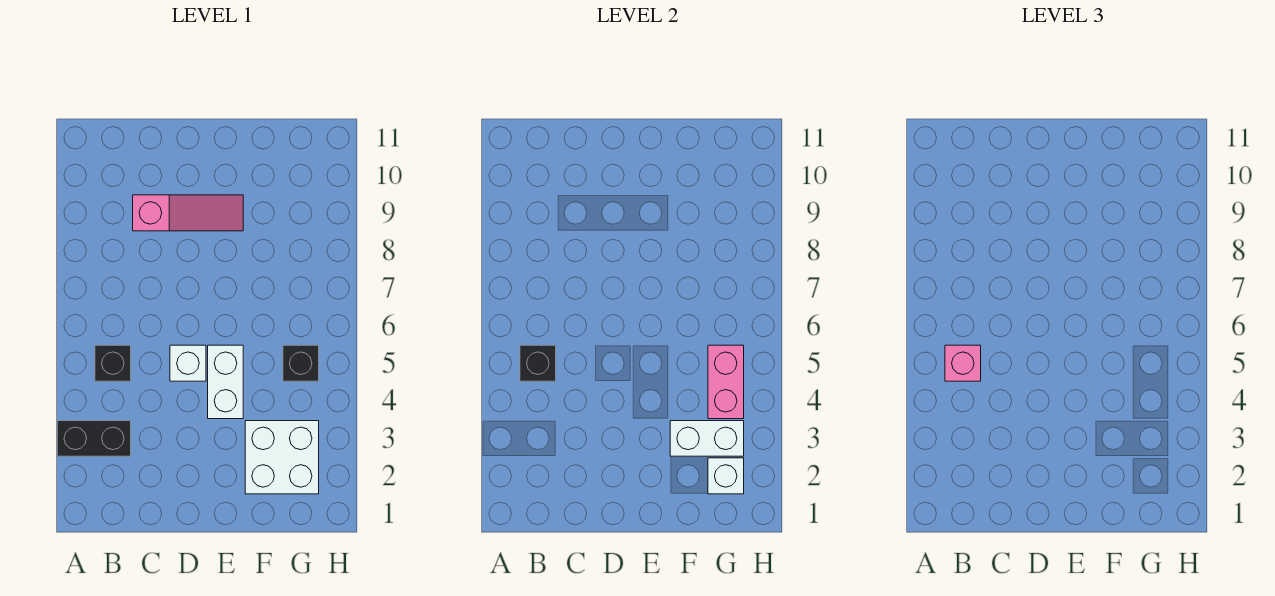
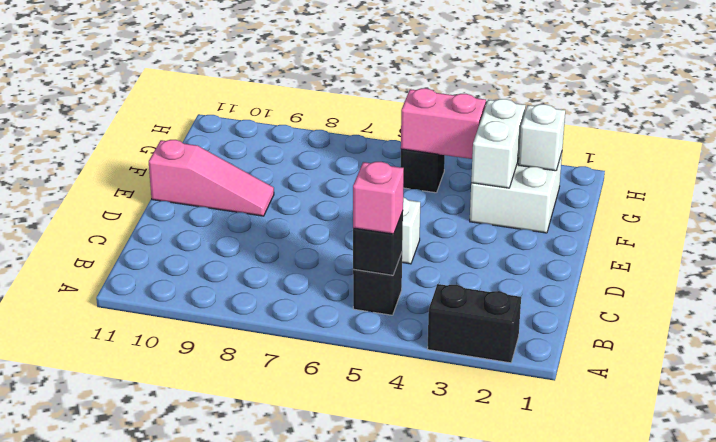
black brick A3:B3 level 1 -> black brick A2:A3 level 1
pink slope C9:E9 level 1 top C -> pink slope E9:E11 level 1 top 11
white brick E4:E5 level 1 -> none

